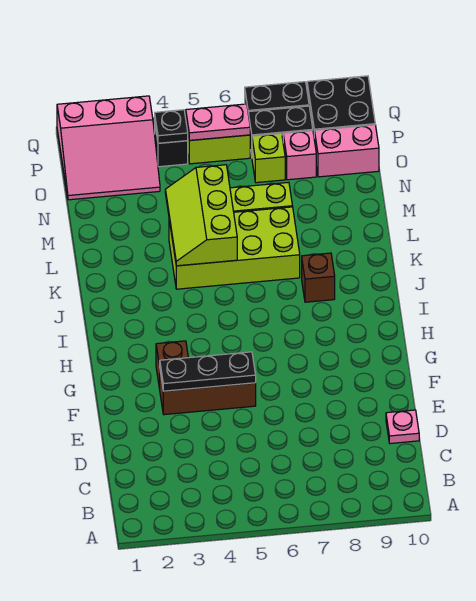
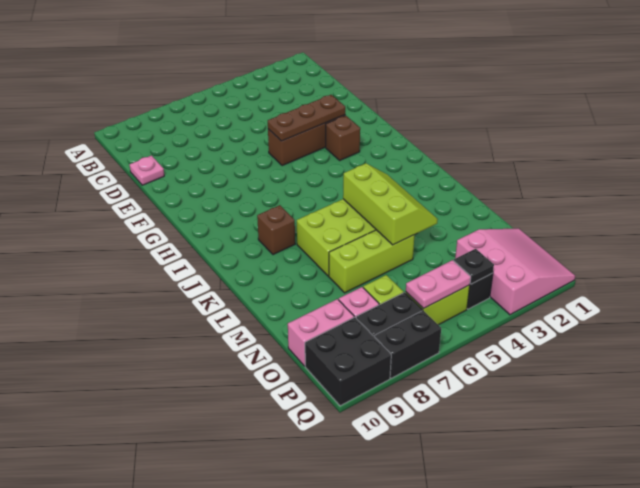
black plate F3:F5 level 2 -> brown plate F3:F5 level 2
pink slope O1:Q3 level 1 top Q -> pink slope O1:Q3 level 1 top 3

